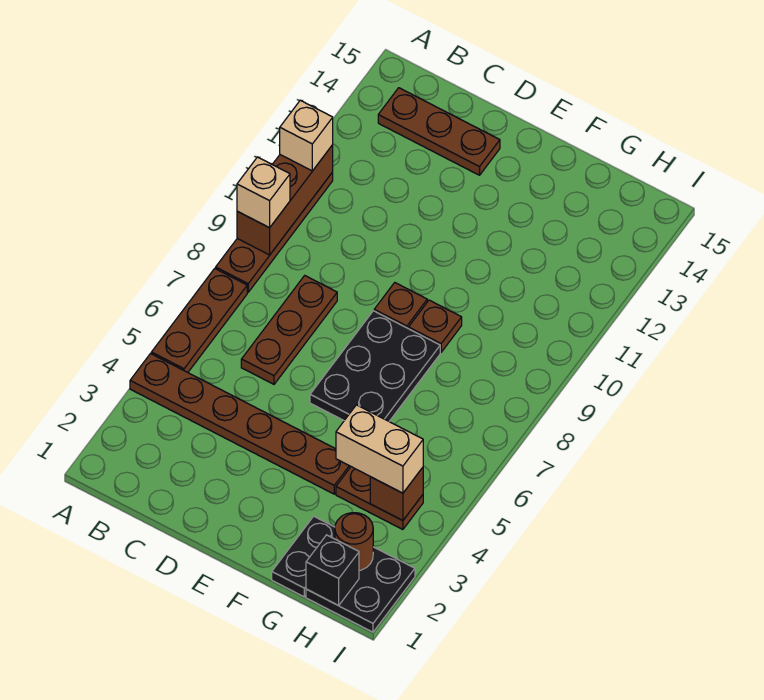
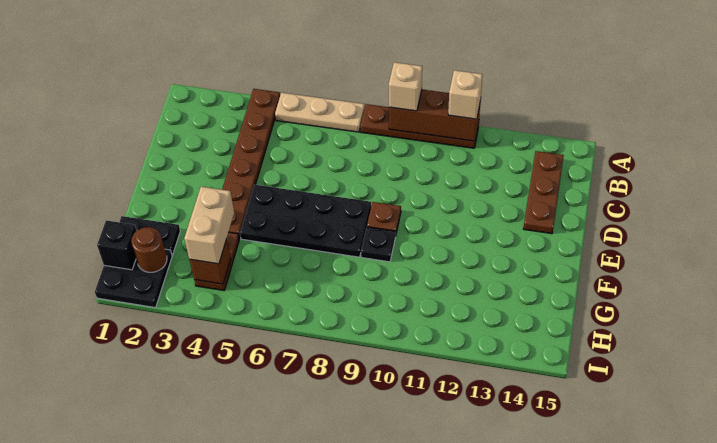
brown plate A5:A7 level 1 -> tan plate A5:A7 level 1
brown plate C6:C8 level 1 -> none
black plate E6:F8 level 1 -> black plate E5:F8 level 1
brown plate F9 level 1 -> black plate F9 level 1

